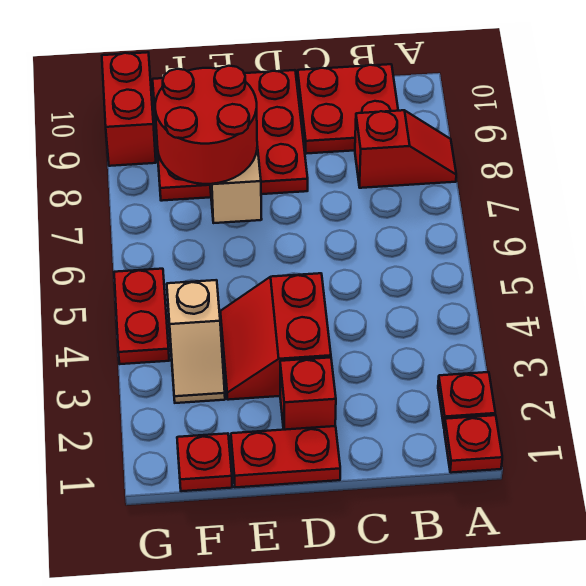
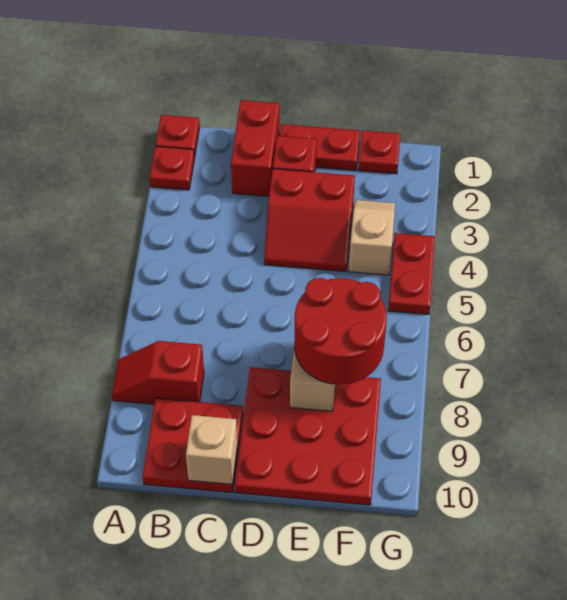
none -> tan brick C10 level 2
red slope D3:E4 level 1 top D -> red slope D3:E4 level 1 top 3
red brick G9:G10 level 1 -> red brick C1:C2 level 1

